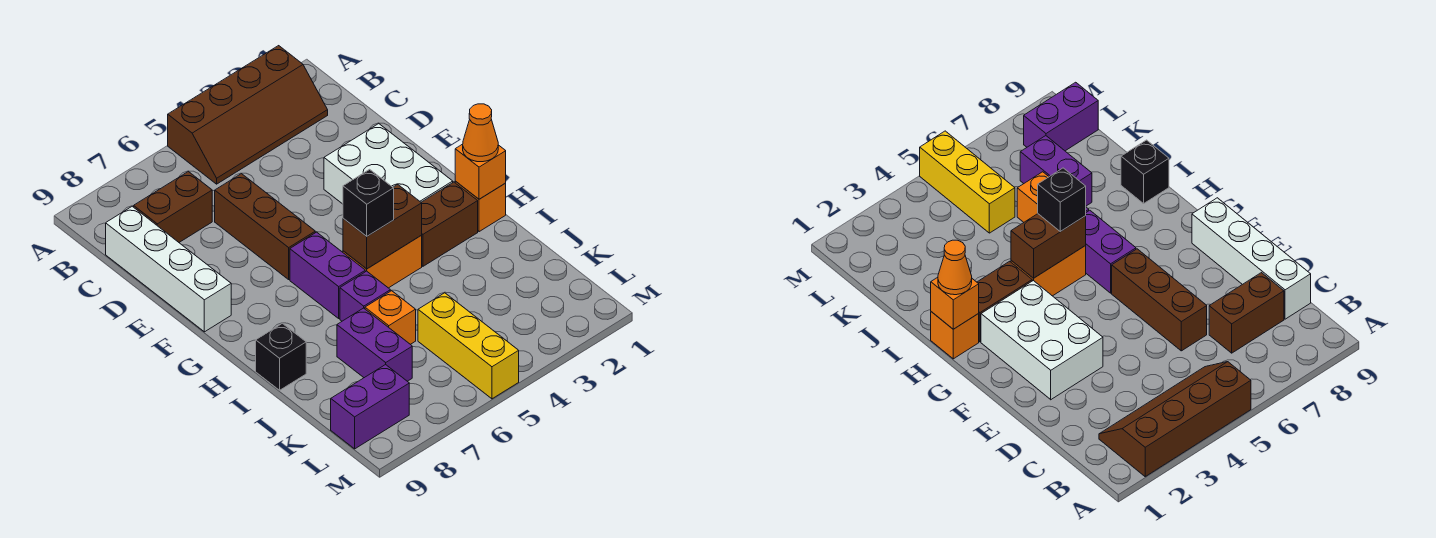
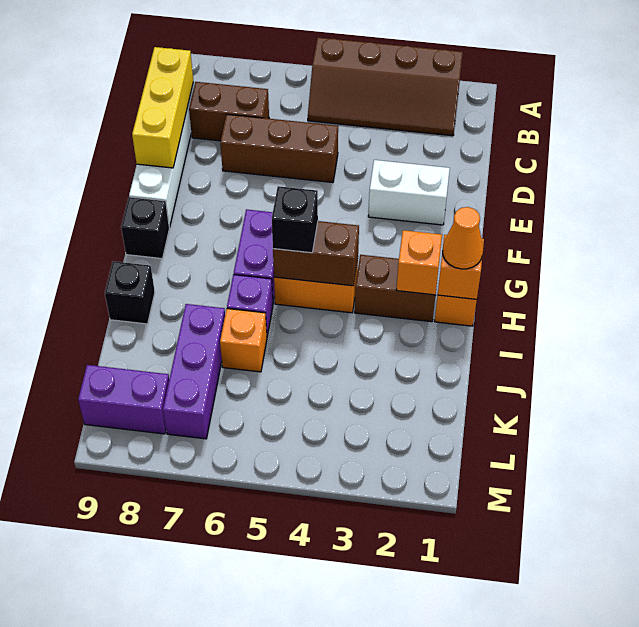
brown brick D6:F6 level 1 -> brown brick D5:D7 level 1
white brick E2:G3 level 1 -> white brick E2:E3 level 1
none -> black brick G9 level 1
none -> orange brick H2 level 2
purple brick J7:K7 level 1 -> purple brick J7:L7 level 1
yellow brick K5:M5 level 1 -> yellow brick C9:E9 level 2

